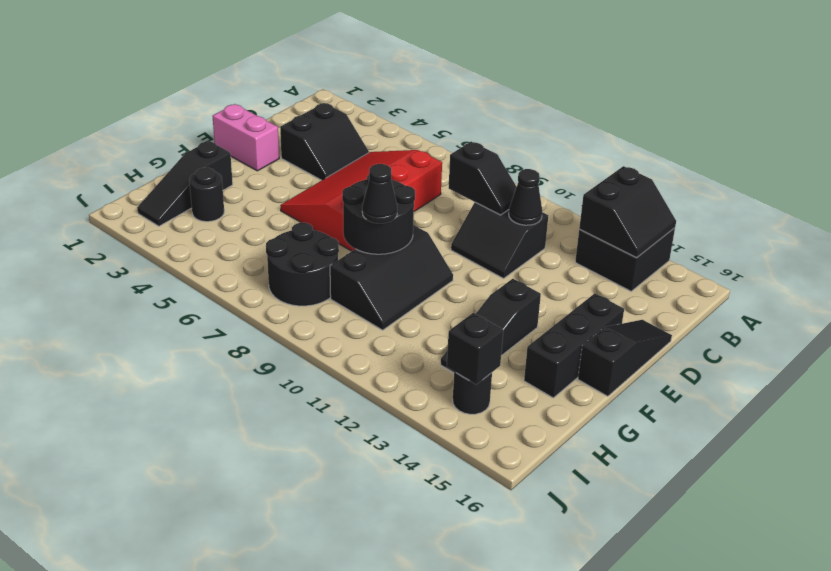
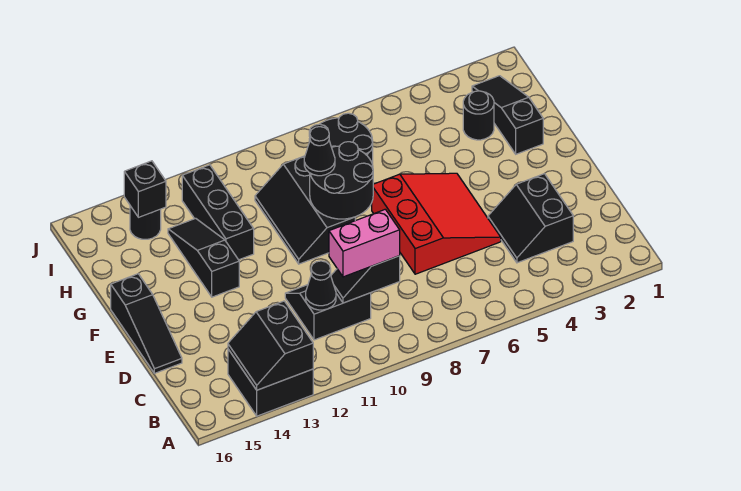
red slope C5:F7 level 1 top 7 -> red slope D5:F7 level 1 top 7
pink brick E1:E2 level 1 -> pink brick C9:C10 level 3
black brick E15:G15 level 1 -> black brick G12:I12 level 1

